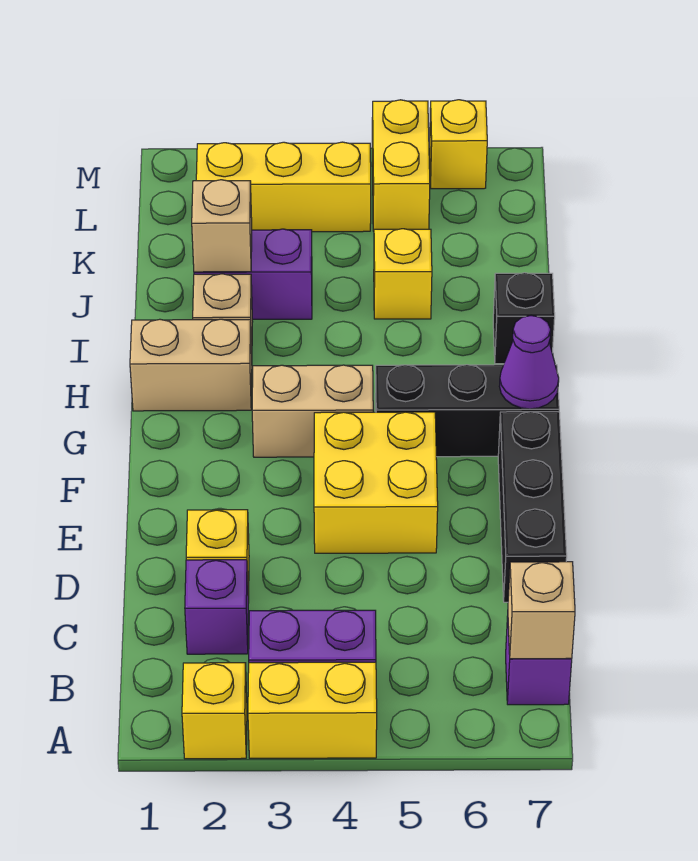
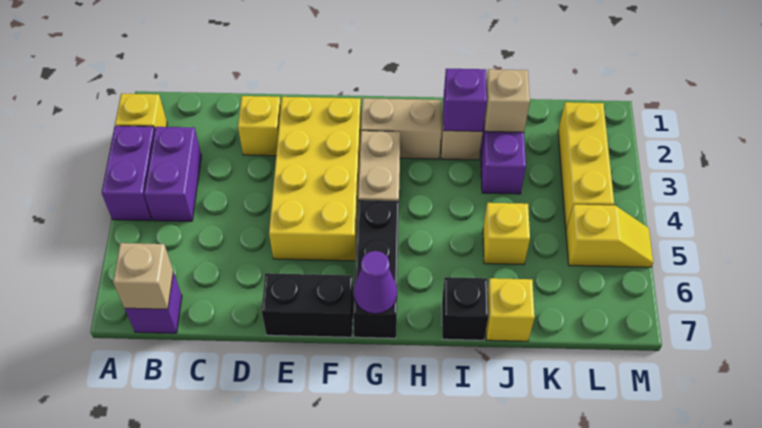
yellow brick A3:A4 level 1 -> purple brick A3:A4 level 1
purple brick C2 level 1 -> purple brick I2 level 2
black brick D7:F7 level 1 -> black brick E7:F7 level 1
yellow brick E4:F5 level 1 -> yellow brick E2:F5 level 1
tan brick H1:H2 level 1 -> tan brick G2:H2 level 1
yellow brick L5:M5 level 1 -> yellow slope L5:M5 level 1 top L
yellow brick M6 level 1 -> yellow brick J7 level 1

